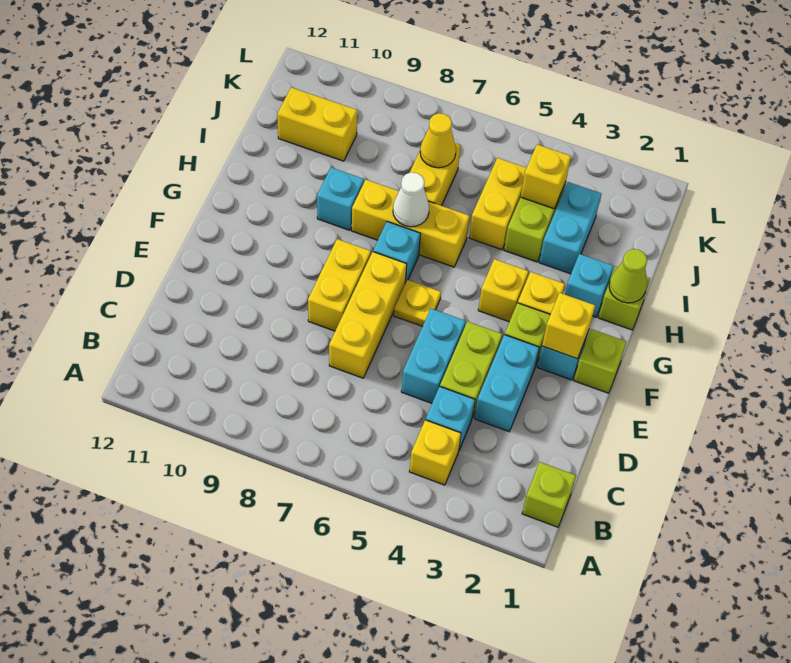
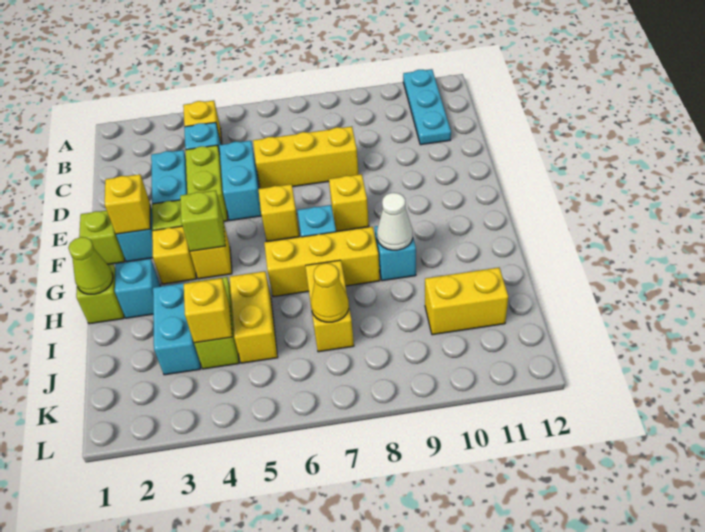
none -> cyan plate A11:C11 level 1
lime brick B1 level 1 -> lime brick G4 level 2
yellow brick D7:F7 level 1 -> yellow brick D6:D8 level 1
yellow brick E8:F8 level 1 -> yellow brick F8 level 1
yellow plate F6 level 1 -> yellow brick F6 level 1
white cone H7 level 2 -> white cone H9 level 2

